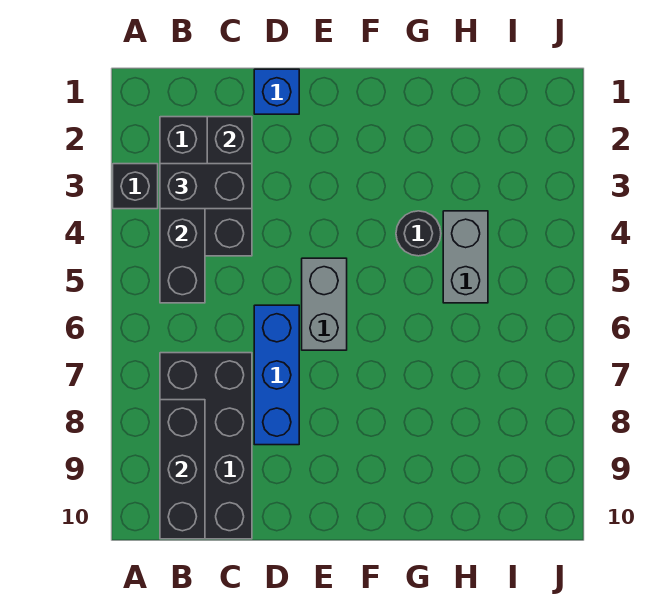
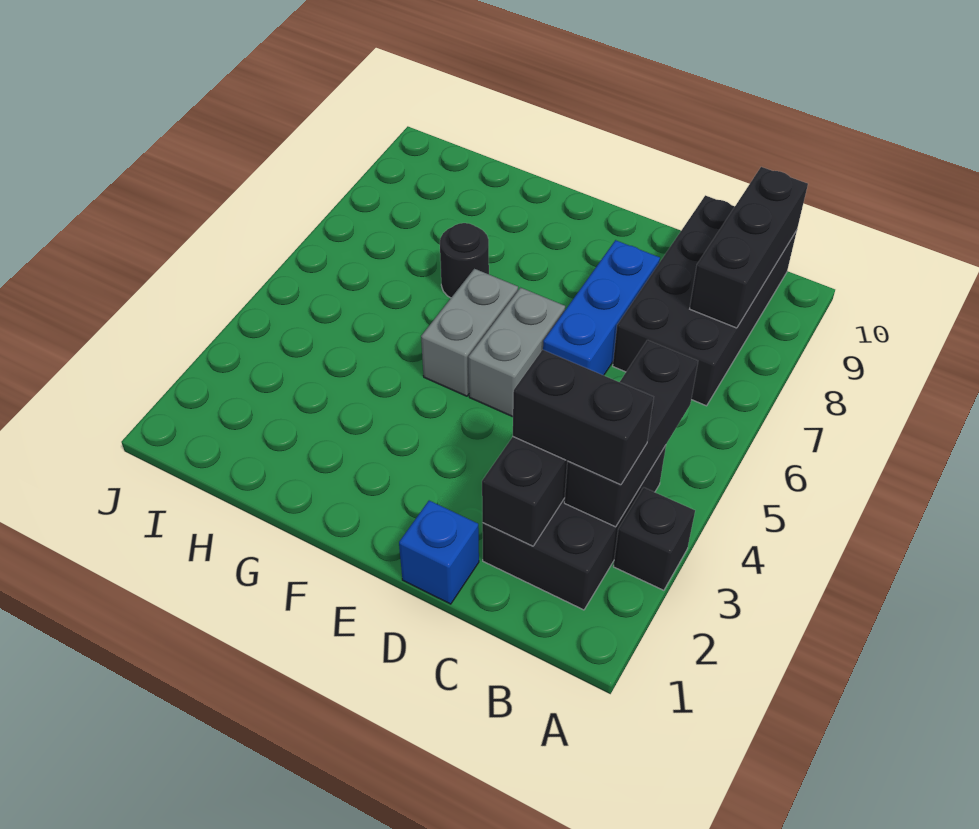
black round brick G4 level 1 -> black round brick G7 level 1
grey brick H4:H5 level 1 -> grey brick F5:F6 level 1

